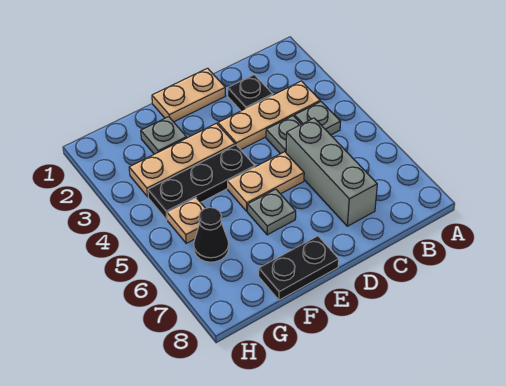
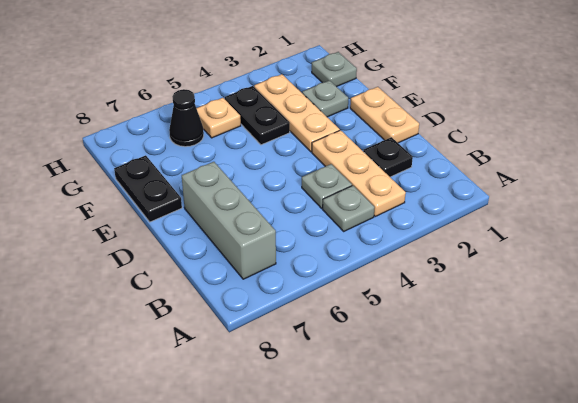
grey brick C5:C7 level 1 -> grey brick B7:D7 level 1
tan plate D5:E5 level 1 -> none
black plate E4:G4 level 1 -> black plate F4:G4 level 1
grey plate E6 level 1 -> grey plate G1 level 1

